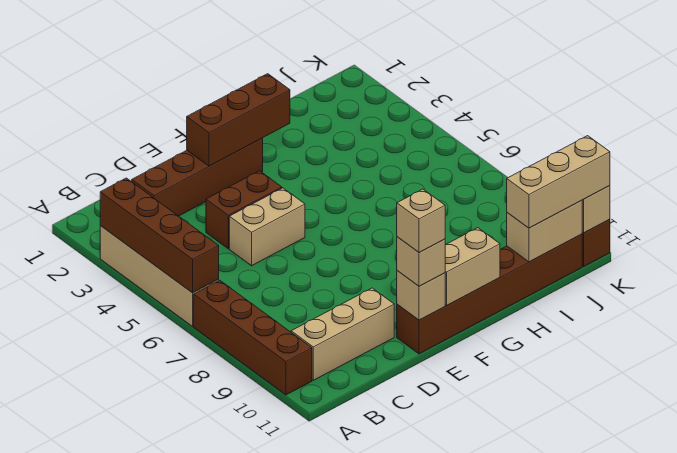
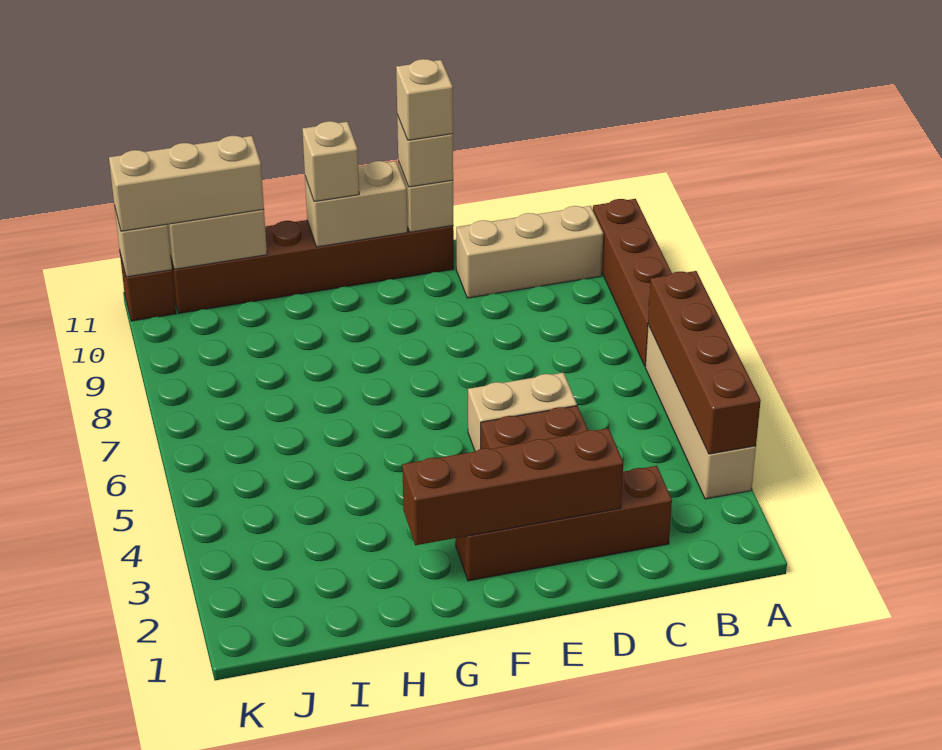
brown brick E2:G2 level 2 -> brown brick D2:G2 level 2
none -> tan brick G11 level 3

